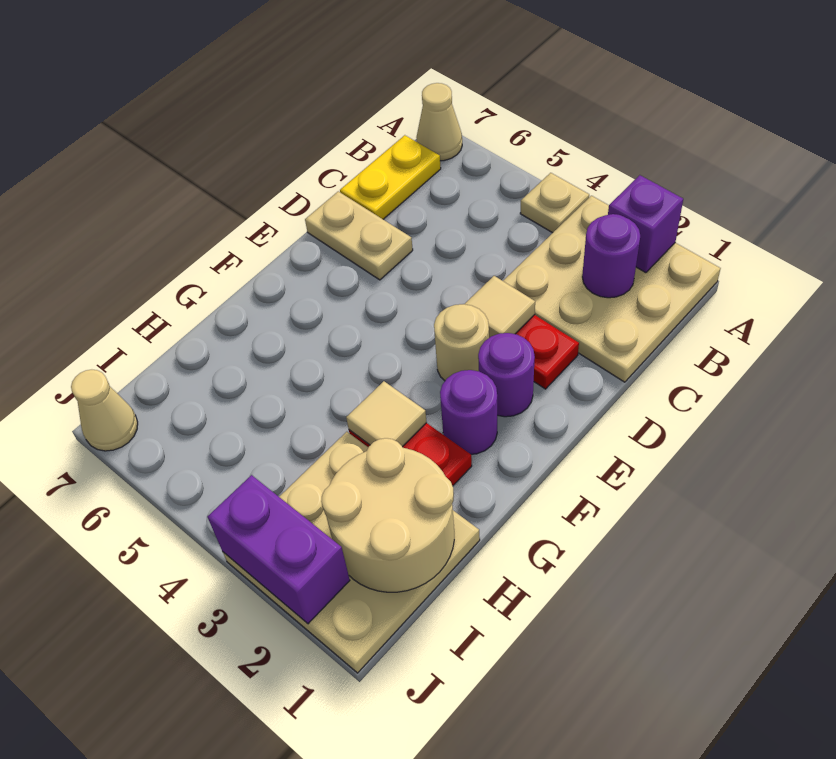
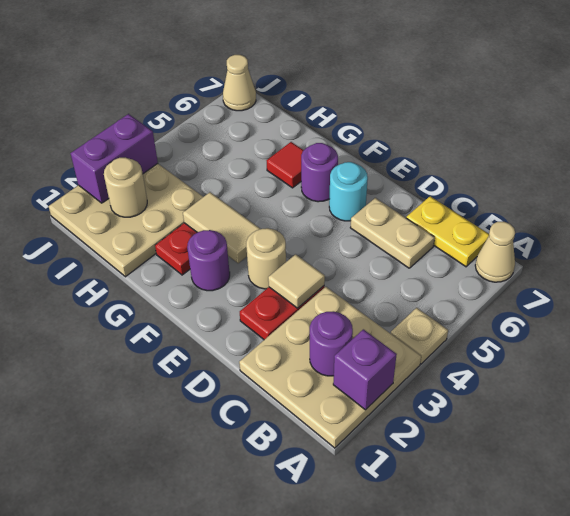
tan plate D6:D7 level 1 -> tan plate C6:D6 level 1
purple round brick E2 level 1 -> purple round brick F6 level 1
none -> cyan round brick E6 level 1
tan tile G3 level 2 -> tan tile F3:G3 level 2
none -> red tile G6 level 1
tan round brick H1:I2 level 2 -> tan round brick I2 level 2

